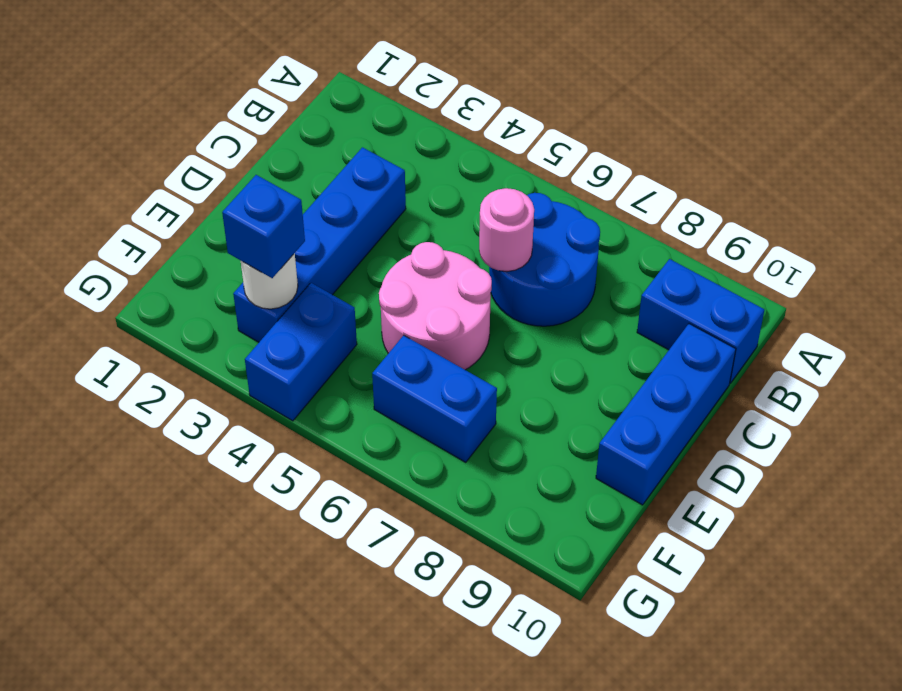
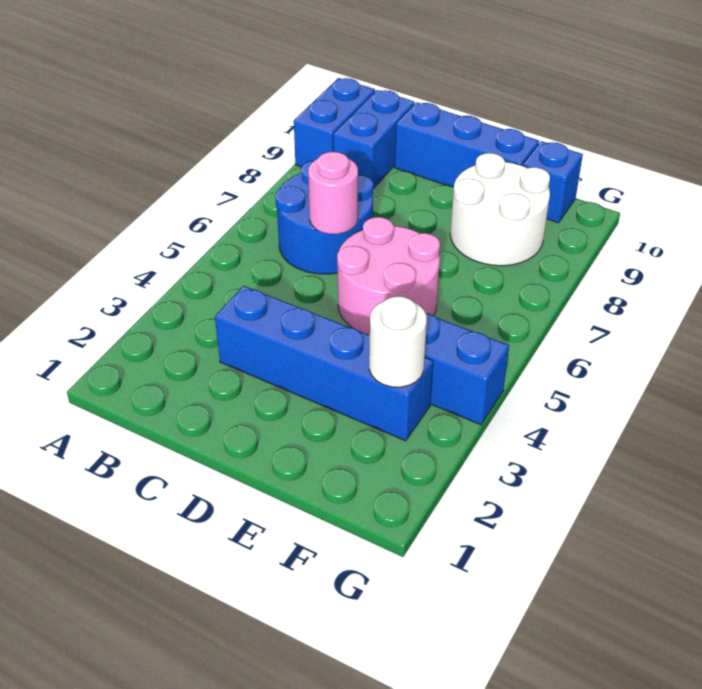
none -> white round brick E8:F9 level 1
blue brick F3 level 3 -> blue brick F10 level 1
blue brick F6:F7 level 1 -> blue brick A9:A10 level 1

